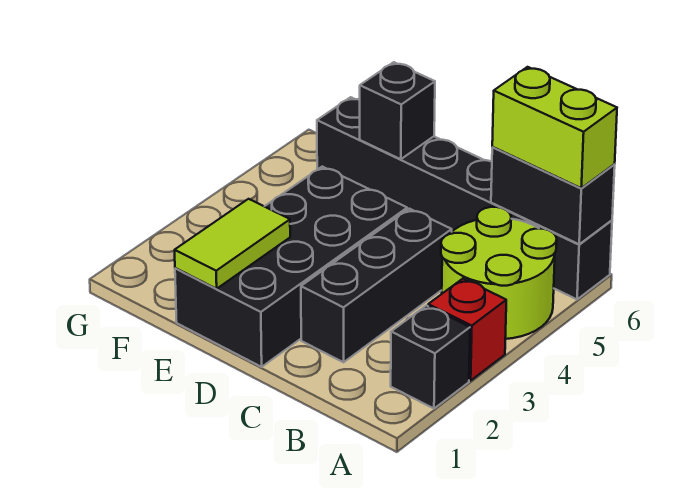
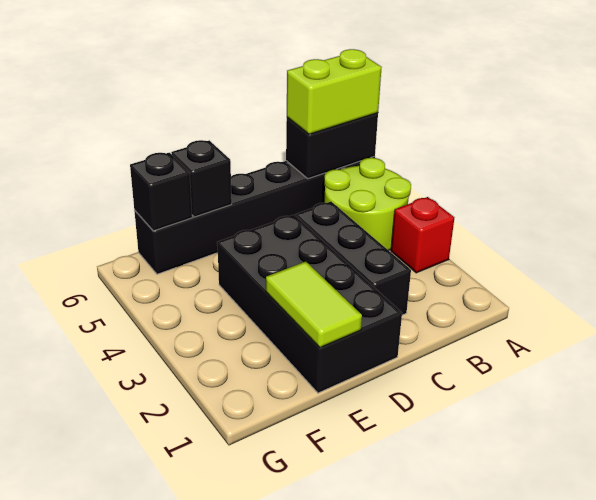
black brick A2 level 1 -> black brick F6 level 2

